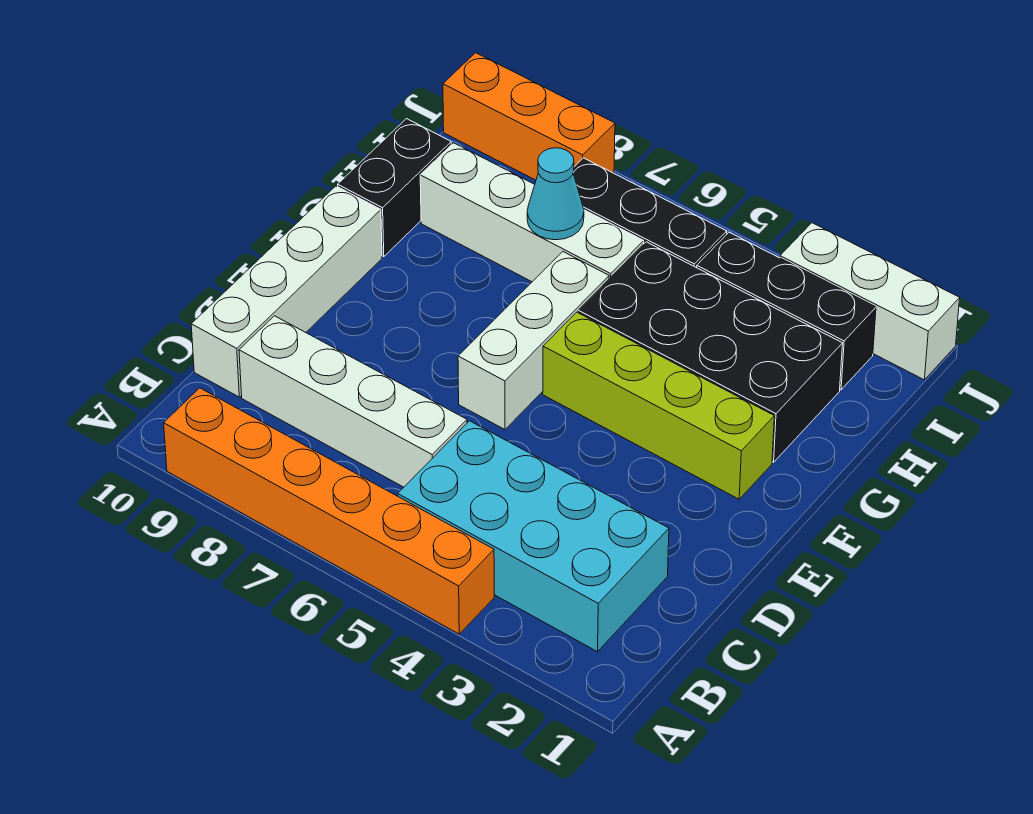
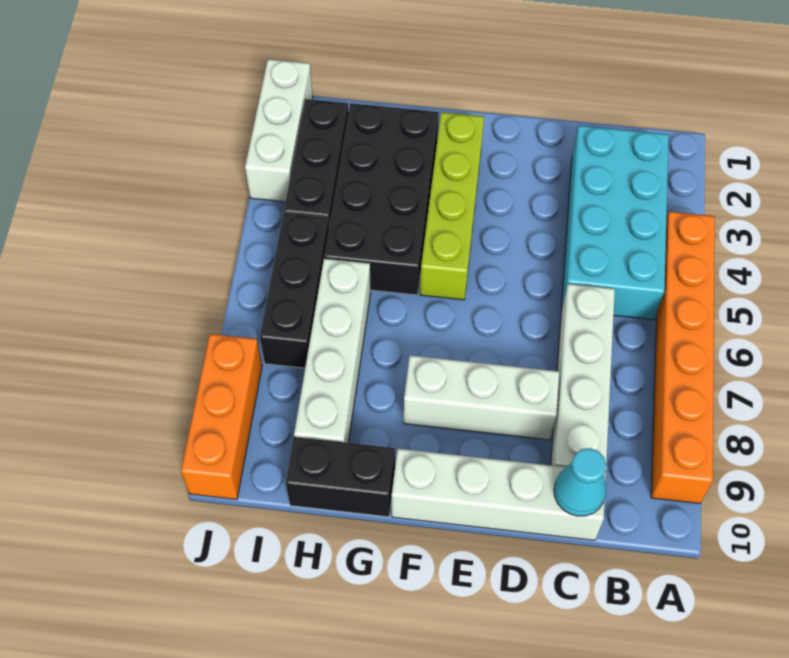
white brick E6:G6 level 1 -> white brick D8:F8 level 1
cyan cone H7 level 2 -> cyan cone C10 level 2

